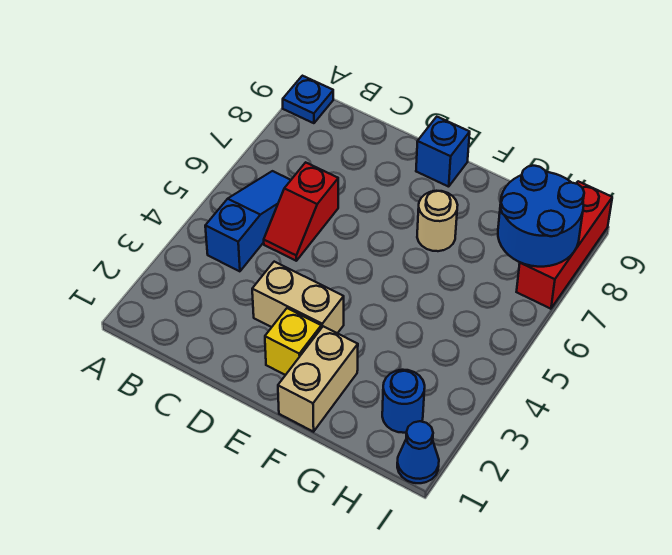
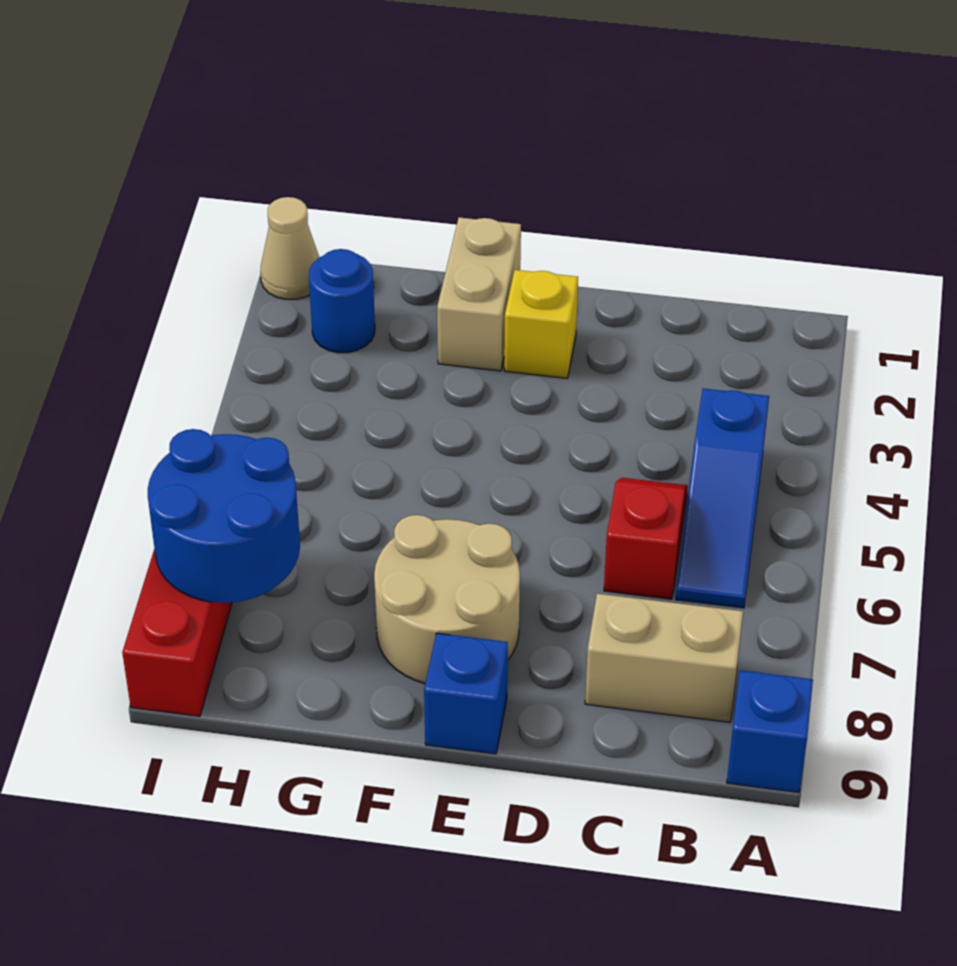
blue plate A9 level 1 -> blue brick A9 level 1
tan brick D3:E3 level 1 -> tan brick B8:C8 level 1
tan round brick F7 level 1 -> tan round brick E7:F8 level 1
blue cone I1 level 1 -> tan cone I1 level 1

